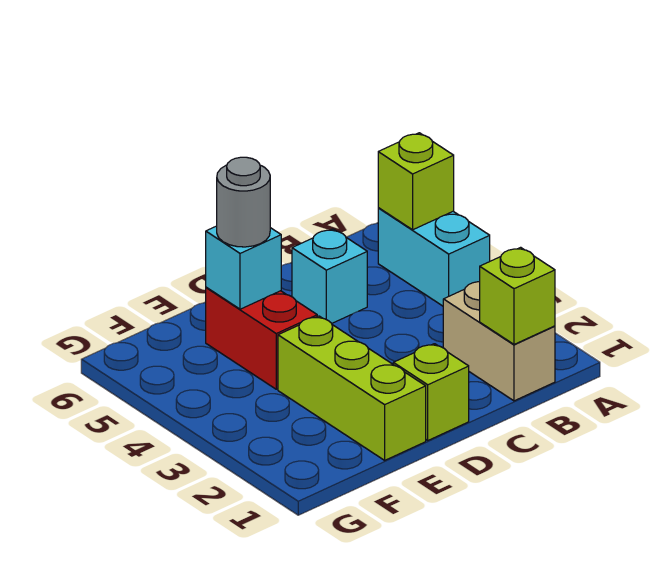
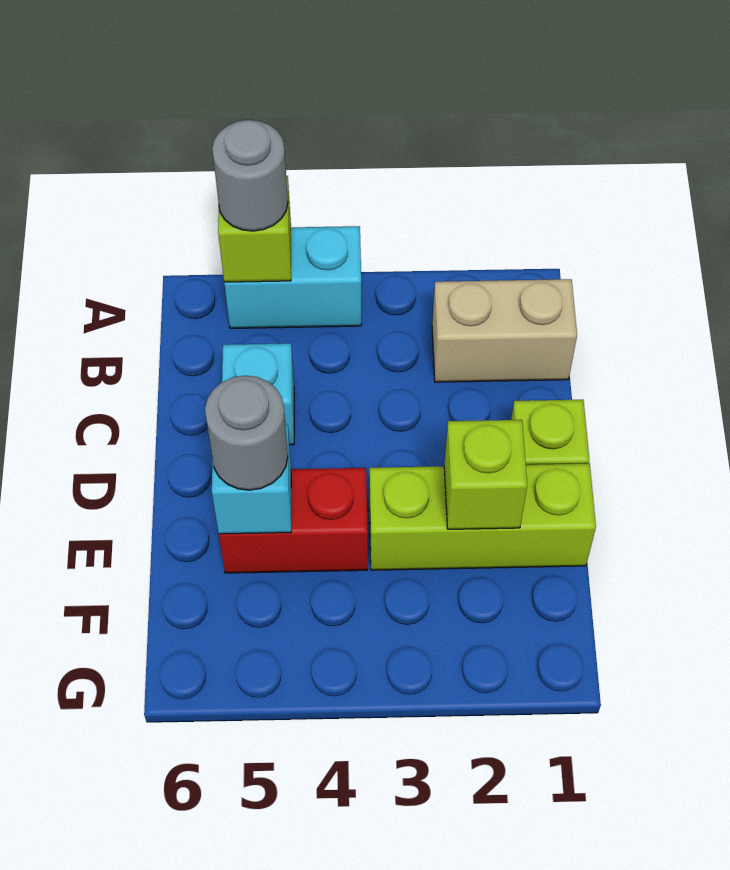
none -> grey round brick A5 level 3
lime brick B1 level 2 -> lime brick E2 level 2

